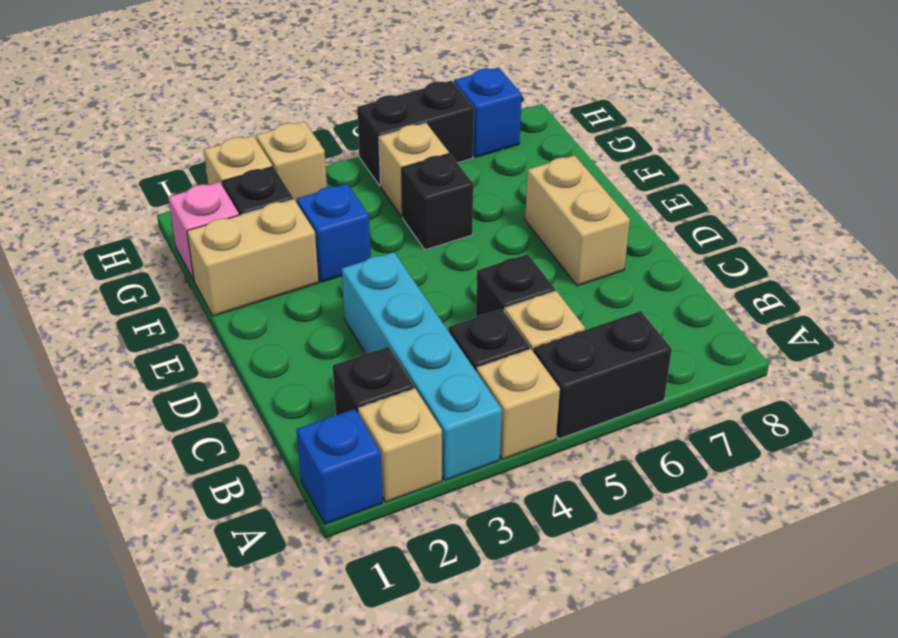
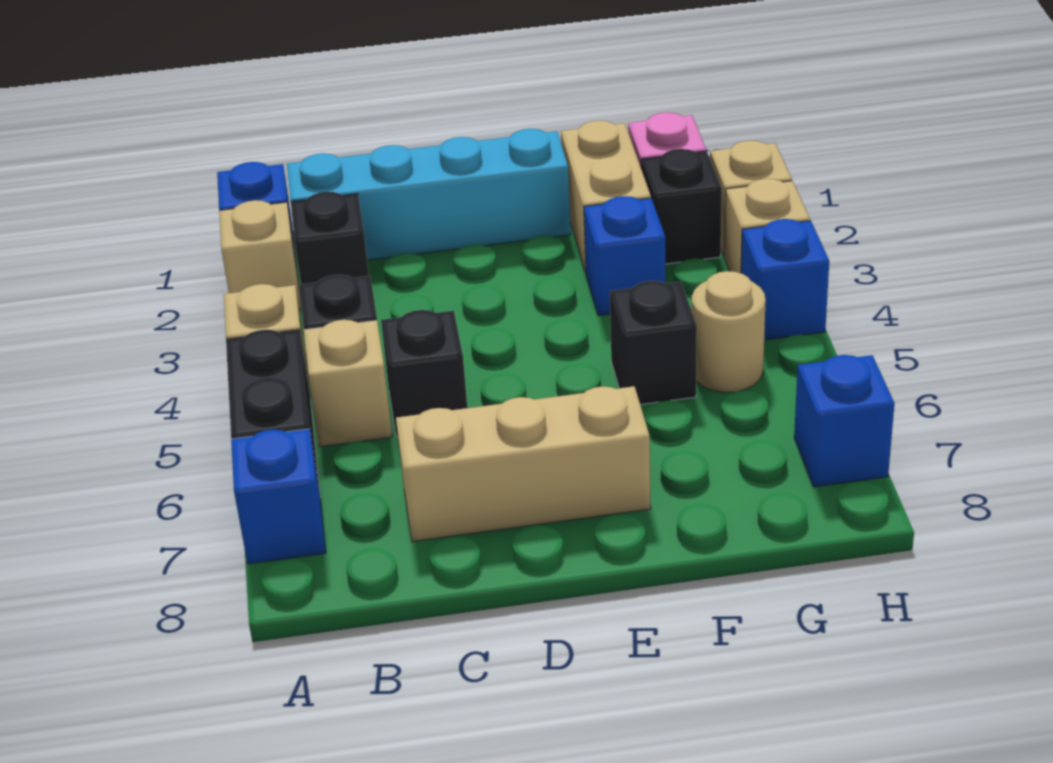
cyan brick A3:D3 level 1 -> cyan brick B1:E1 level 1
none -> blue brick A7 level 1
tan brick D7:E7 level 1 -> tan brick C7:E7 level 1
tan brick G5 level 1 -> tan round brick G5 level 1
none -> blue brick H4 level 1
black brick H5:H6 level 1 -> none

